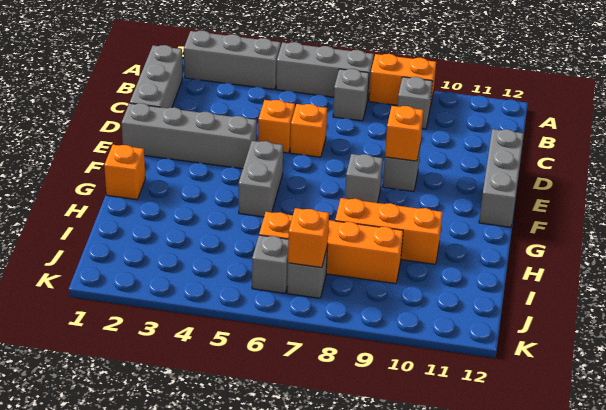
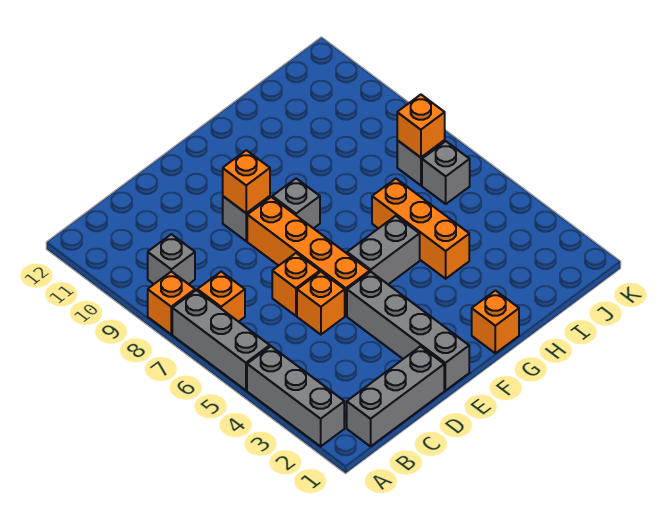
orange brick A8:A9 level 1 -> orange brick A8 level 1
grey brick B7 level 1 -> orange brick B7 level 1
grey brick D12:F12 level 1 -> none
orange brick H8:H10 level 1 -> orange brick H4:H6 level 1
orange brick I6:I9 level 1 -> orange brick E5:E8 level 1

